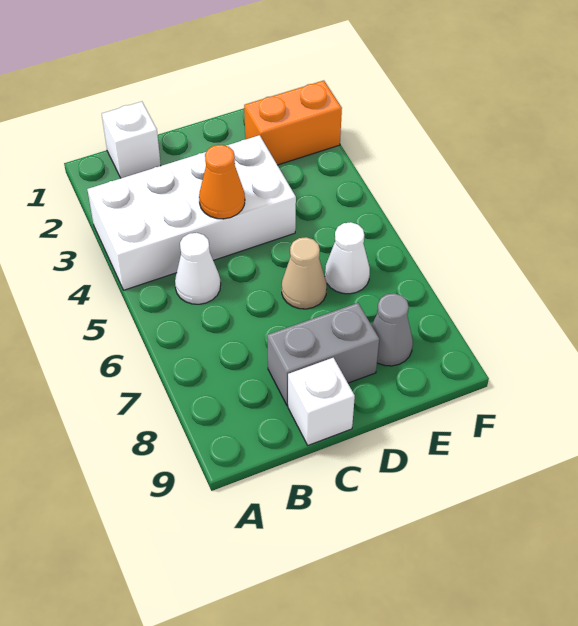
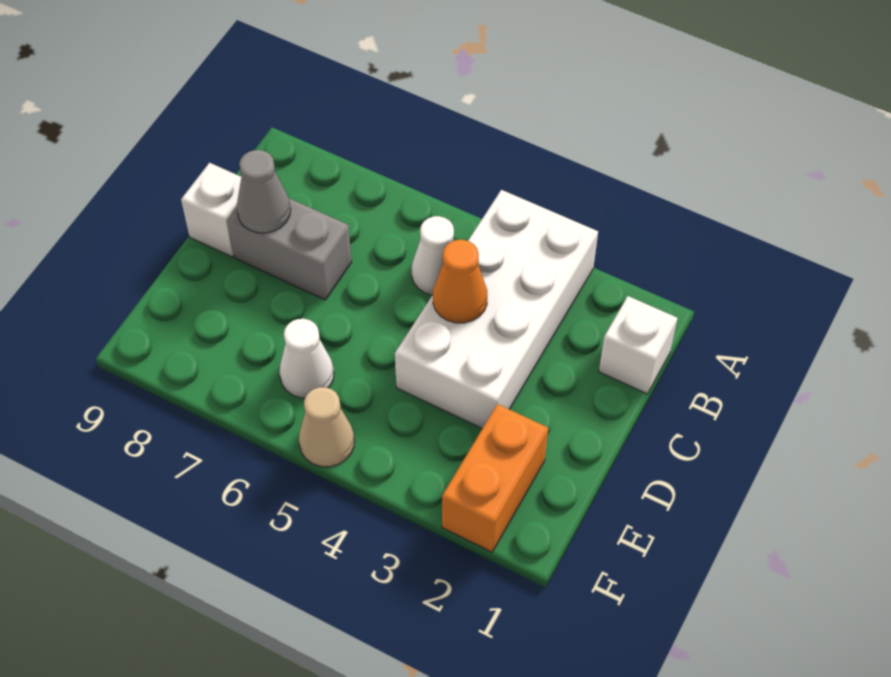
grey brick C8:D8 level 1 -> grey brick C7:C8 level 1
tan cone D6 level 1 -> tan cone F5 level 1
grey cone E8 level 1 -> grey cone C8 level 2

